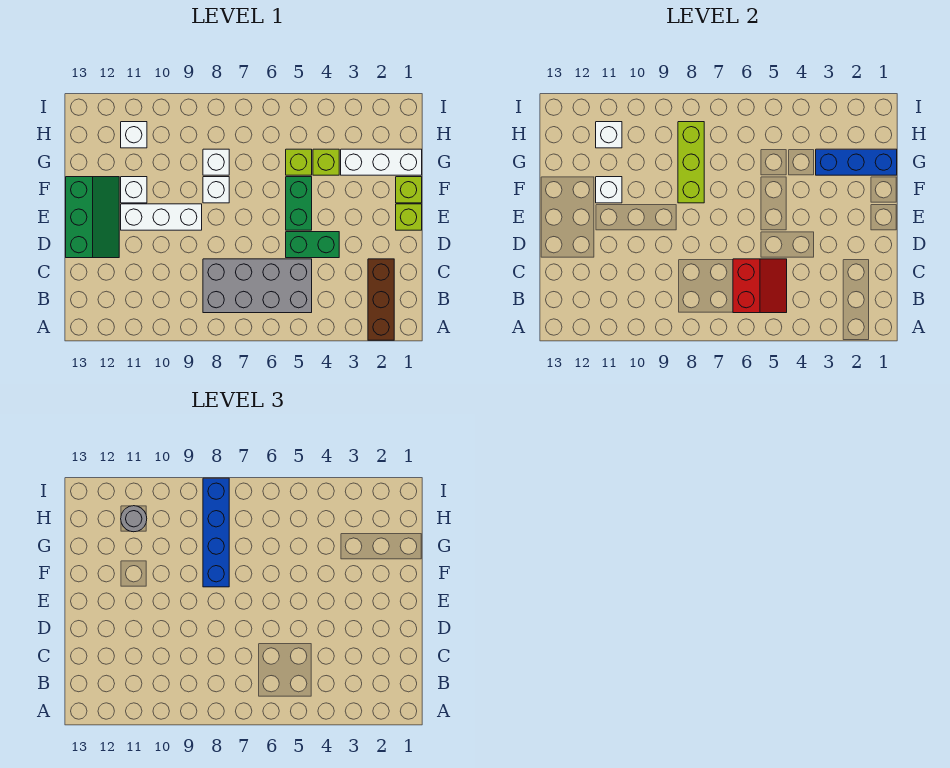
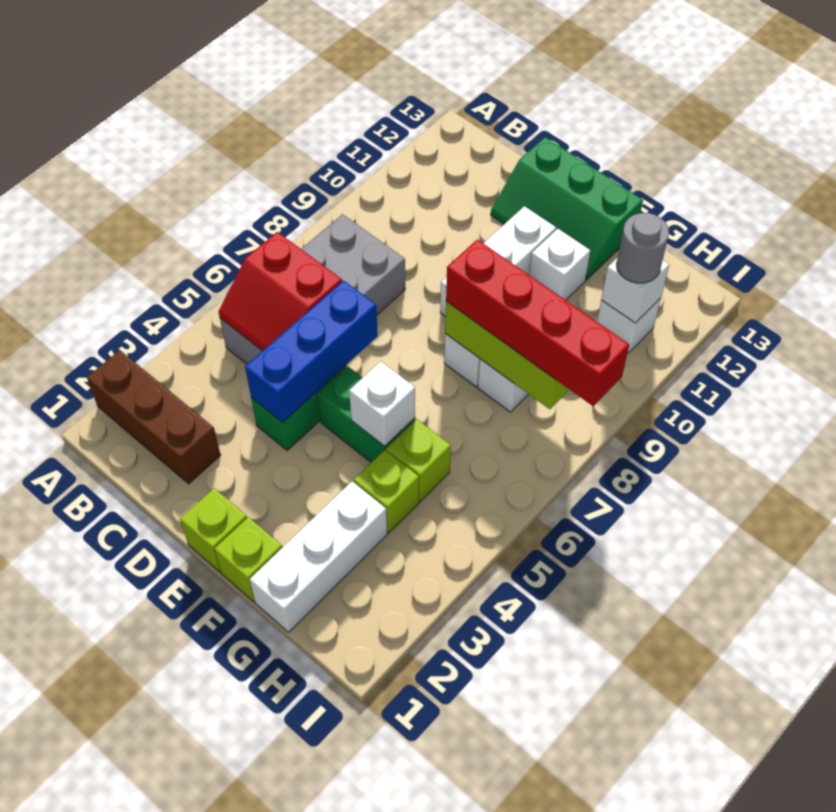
blue brick F8:I8 level 3 -> red brick F8:I8 level 3
white brick F11 level 2 -> white brick F5 level 2
blue brick G1:G3 level 2 -> blue brick D4:D6 level 2

